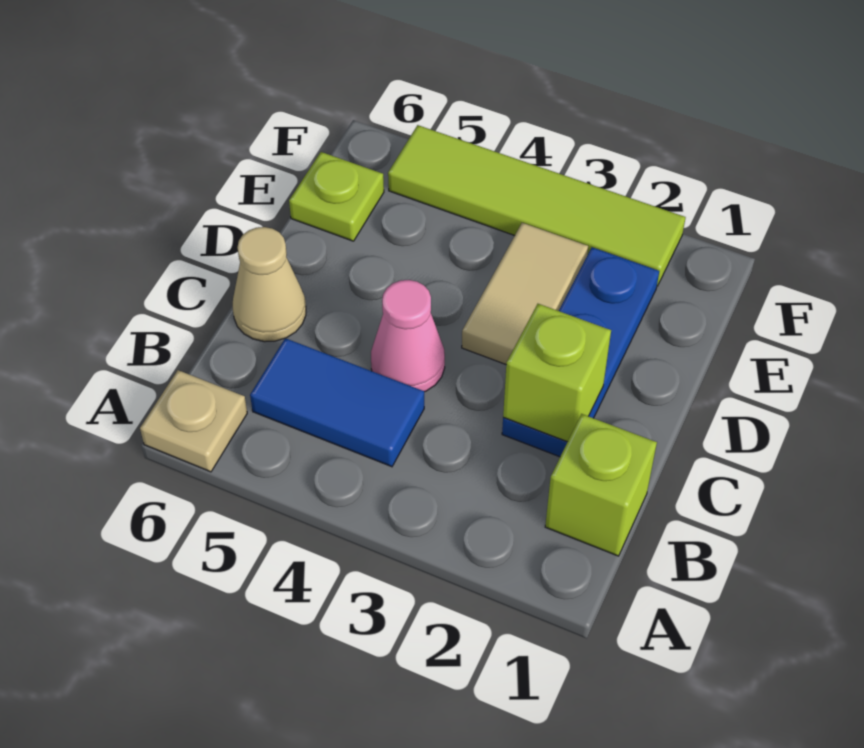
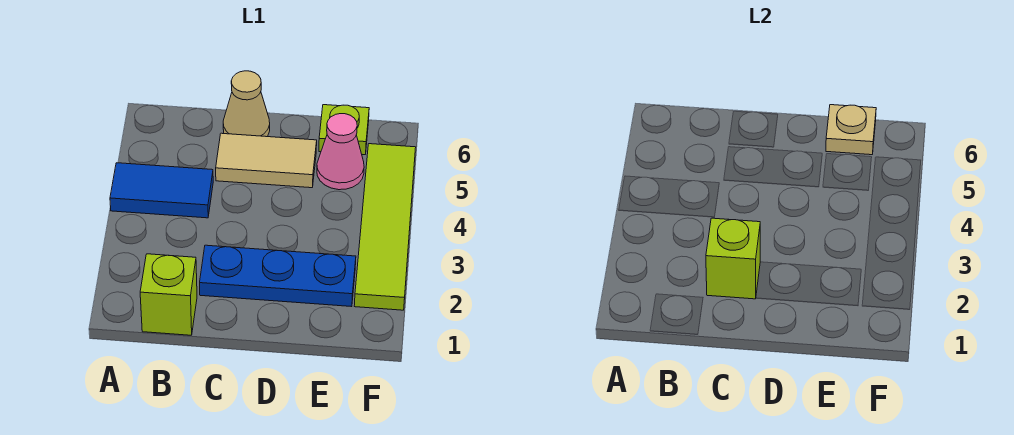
tan plate A6 level 1 -> tan plate E6 level 2
blue tile B4:B5 level 1 -> blue tile A4:B4 level 1
pink cone C4 level 1 -> pink cone E5 level 1
tan tile D3:E3 level 1 -> tan tile C5:D5 level 1

